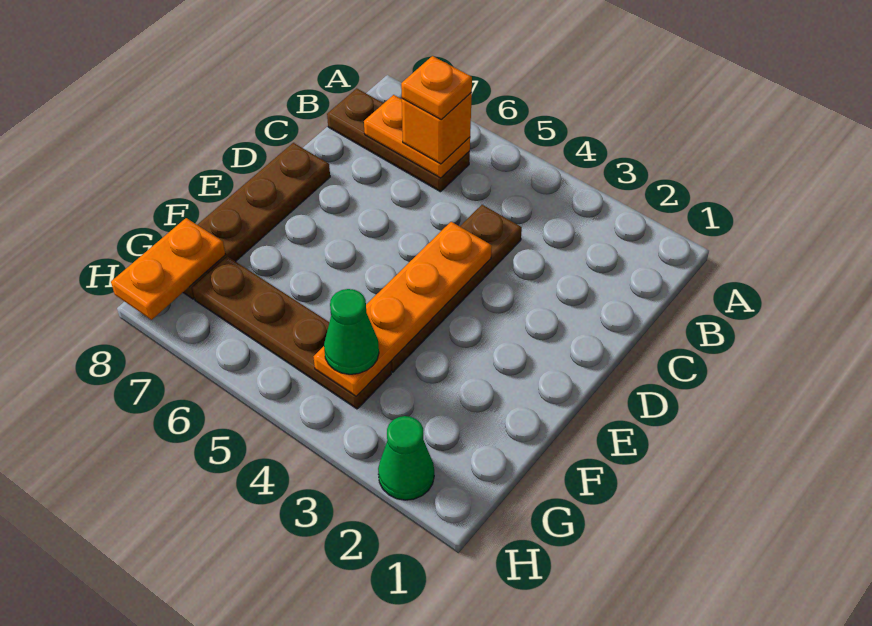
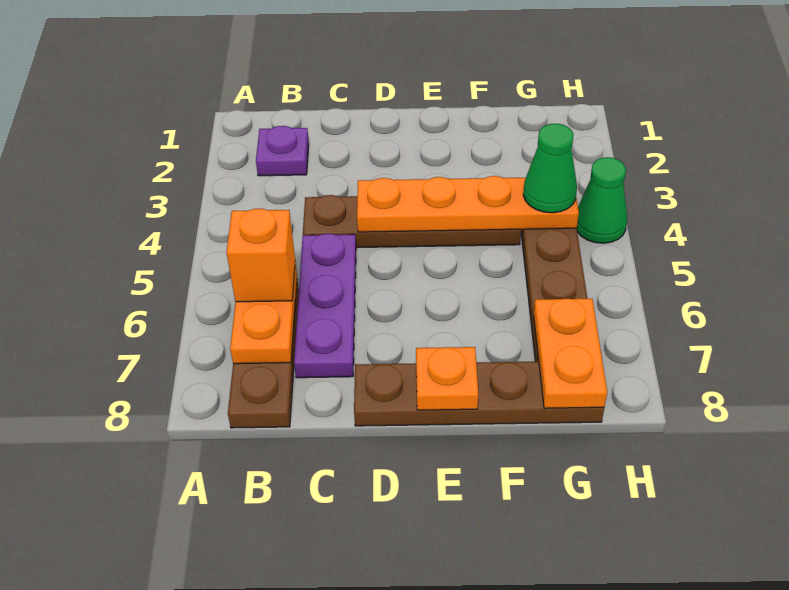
none -> purple plate B2 level 1
orange plate B6 level 4 -> orange plate E8 level 2
none -> purple plate C5:C7 level 1
orange plate G8:H8 level 2 -> orange plate G7:G8 level 2
green cone H2 level 1 -> green cone H4 level 1

